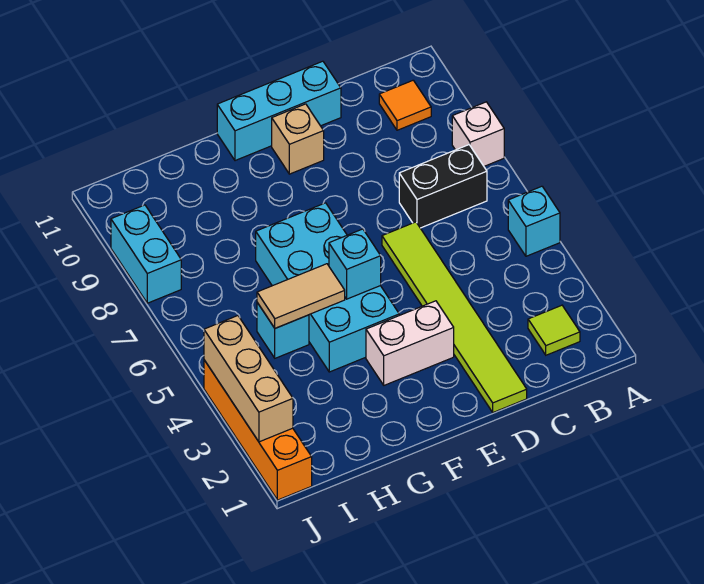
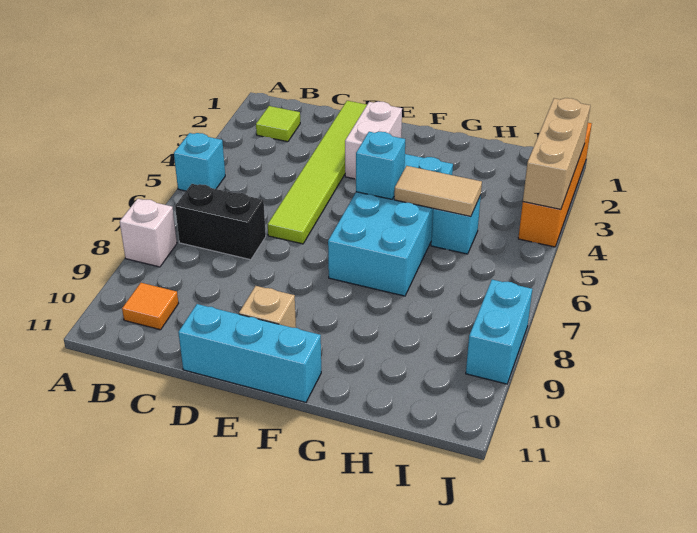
white brick E3:F3 level 1 -> white brick E2:E3 level 1

